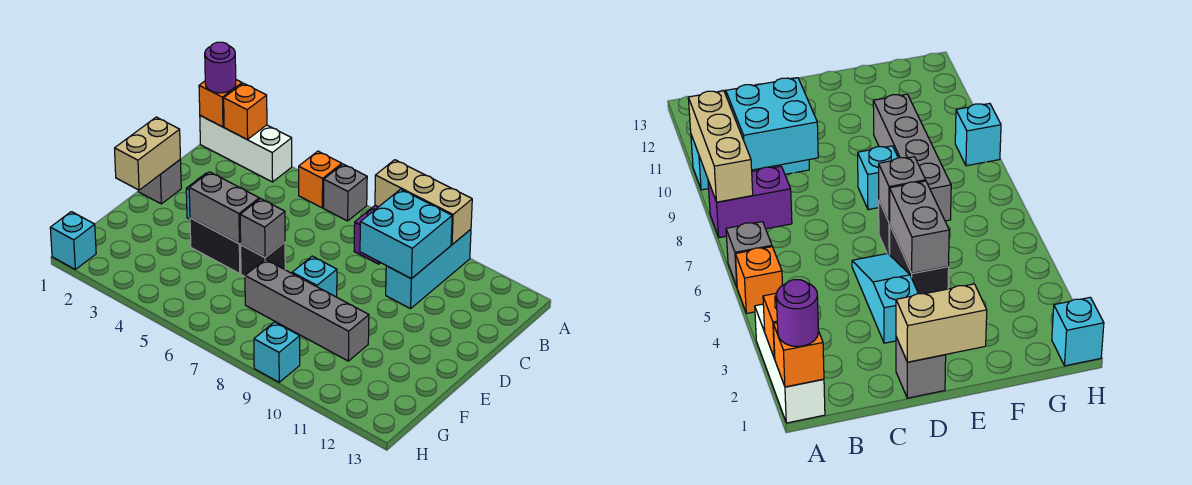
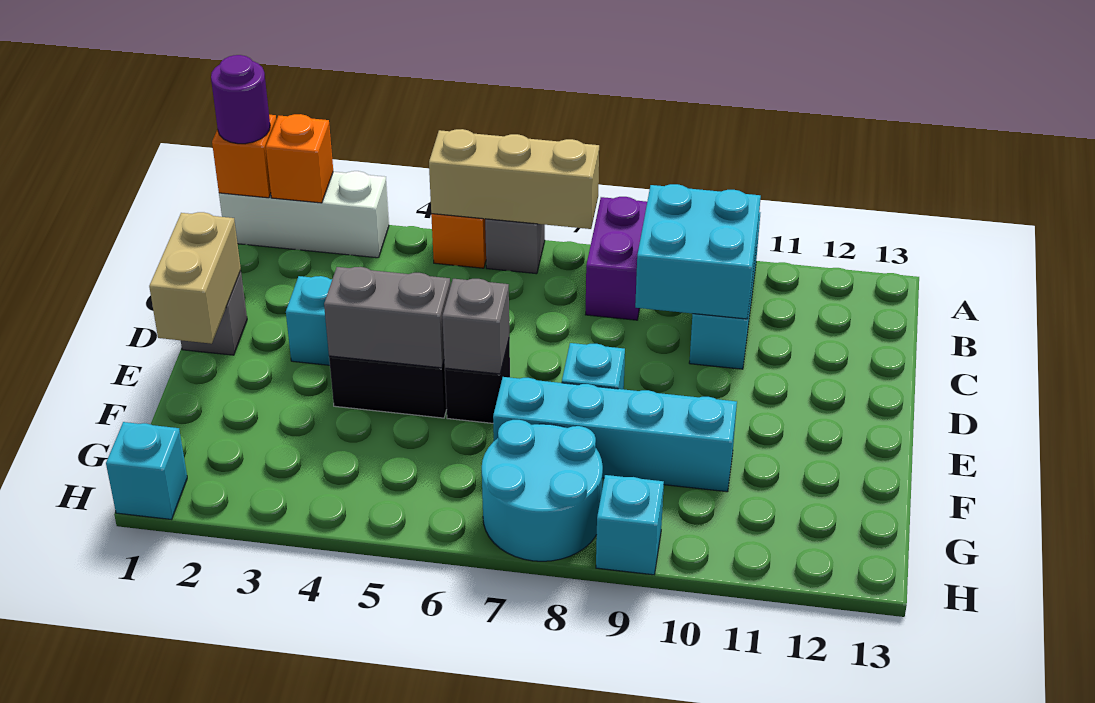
tan brick A8:A10 level 2 -> tan brick A5:A7 level 2
grey brick F7:F10 level 1 -> cyan brick F7:F10 level 1
none -> cyan round brick G7:H8 level 1

